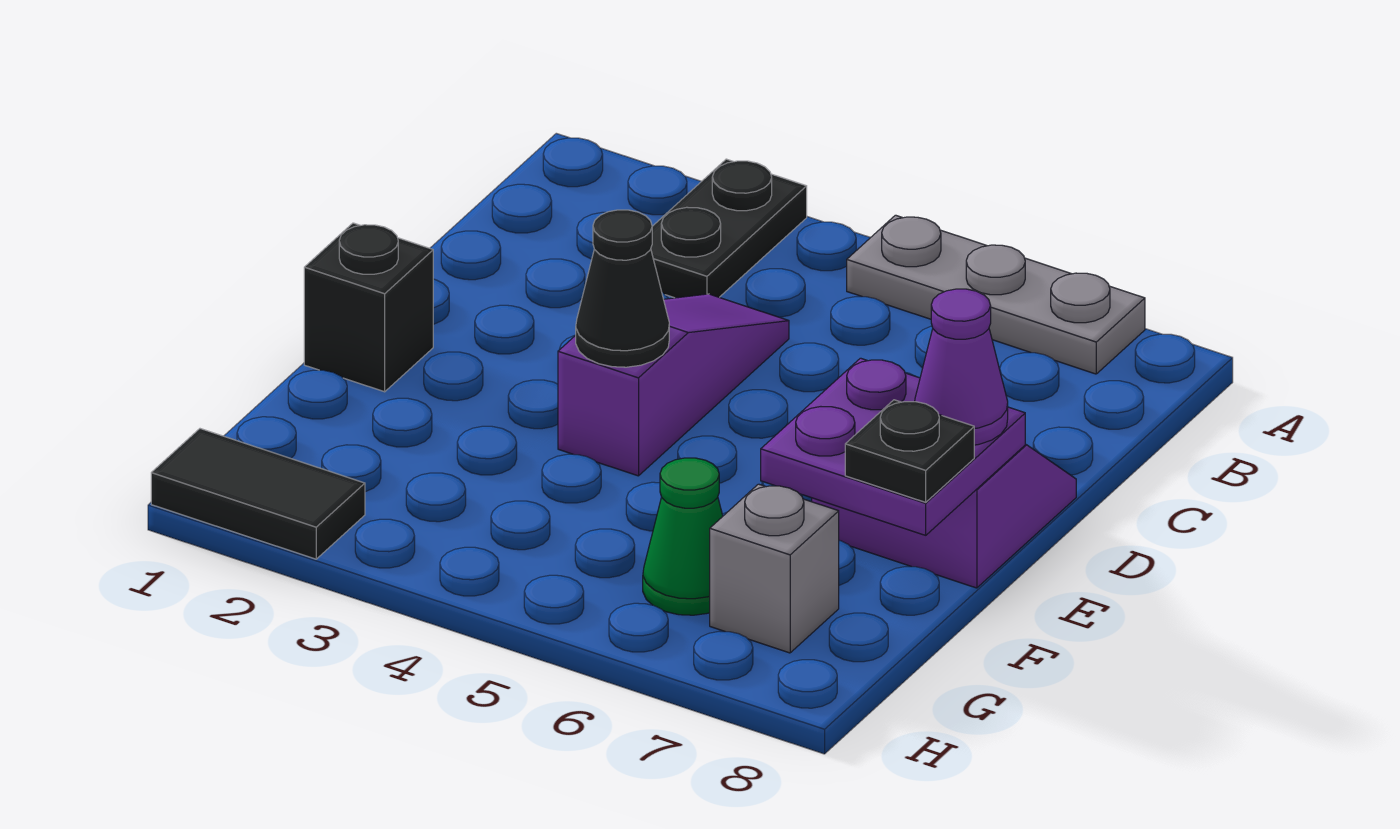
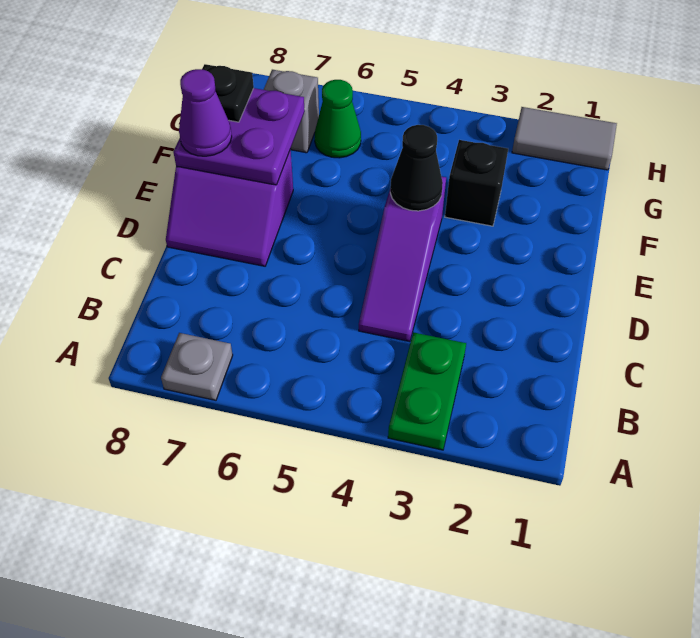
black plate A3:B3 level 1 -> green plate A3:B3 level 1
grey plate A5:A7 level 1 -> grey plate A7 level 1
black brick E1 level 1 -> black brick F3 level 1
black tile H1:H2 level 1 -> grey tile H1:H2 level 1

